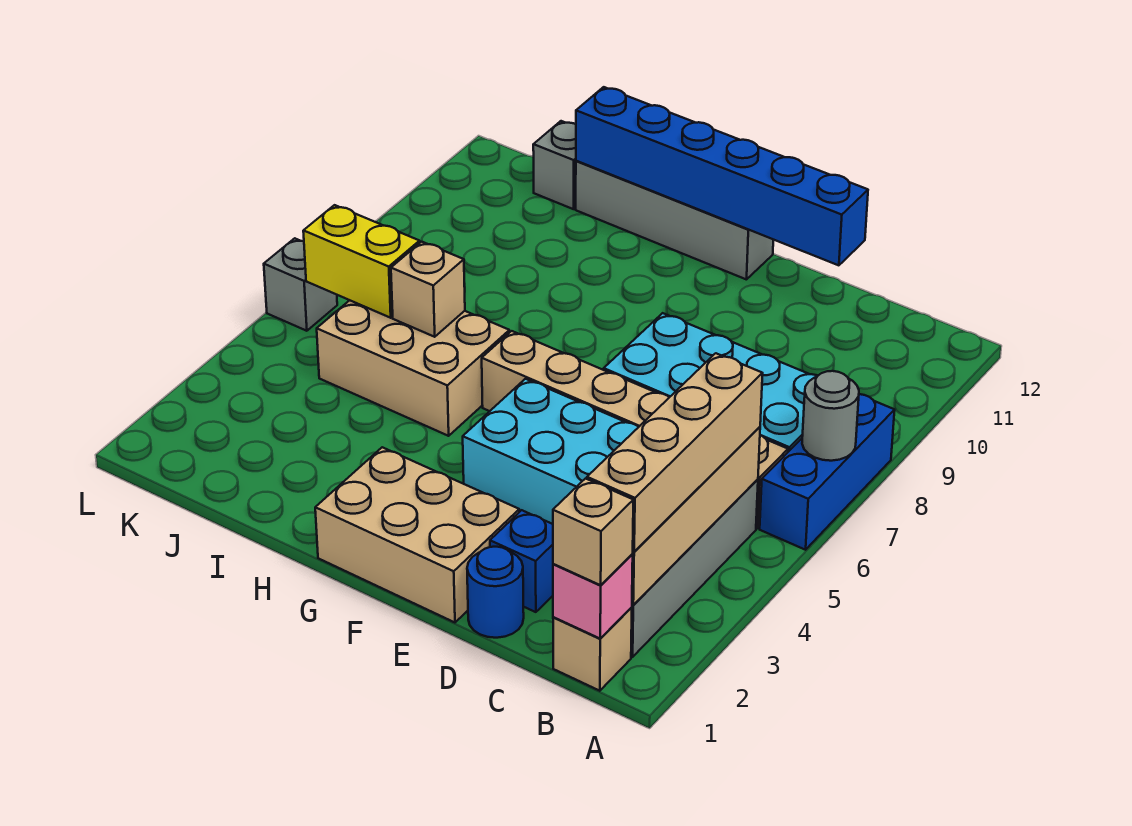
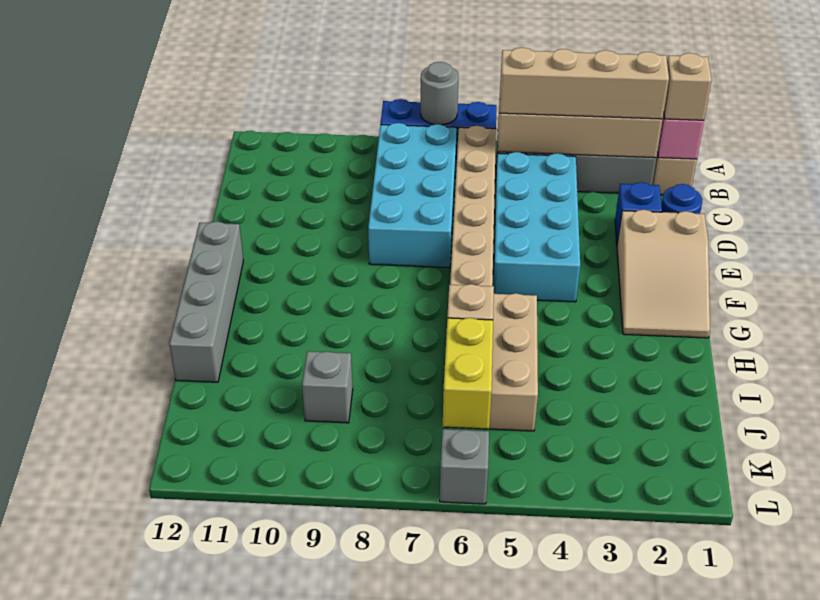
blue brick D12:I12 level 2 -> none
tan brick E1:G2 level 1 -> tan slope E1:G2 level 1 top E
grey brick J12 level 1 -> grey brick J9 level 1

